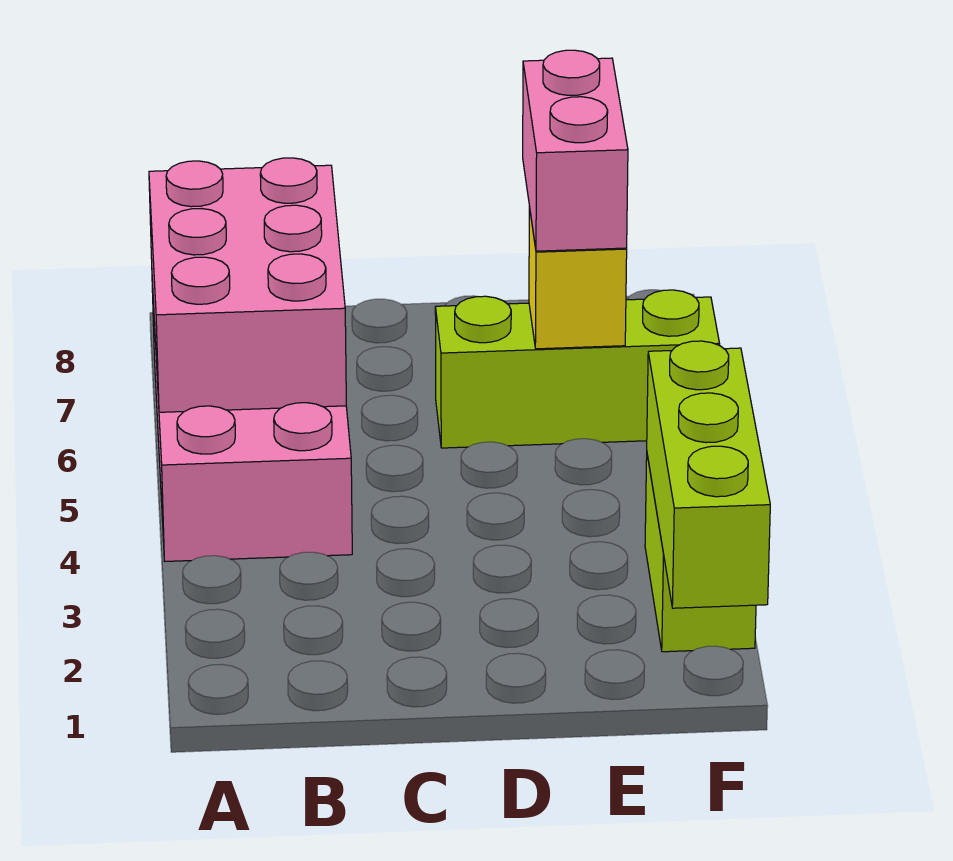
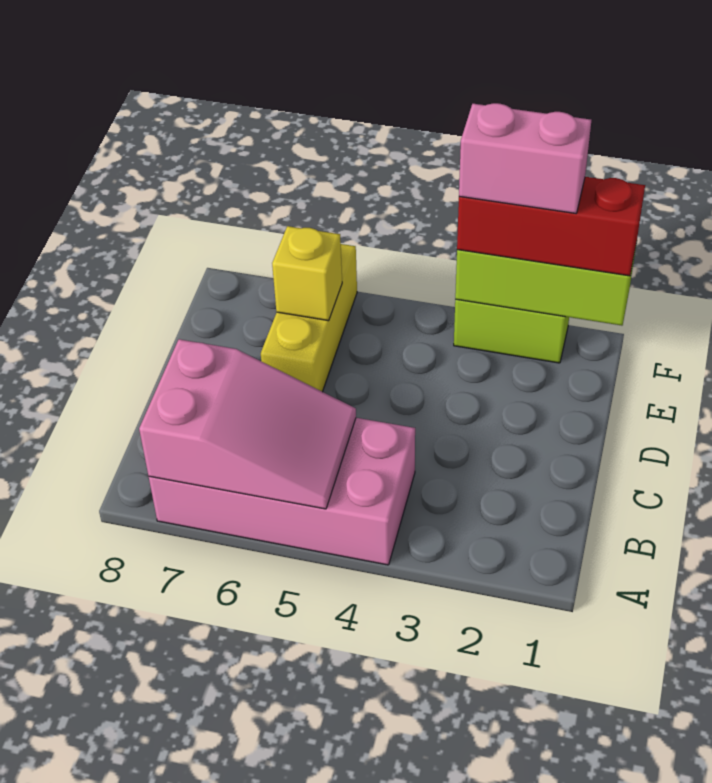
pink brick A5:B7 level 2 -> pink slope A5:B7 level 2 top 7
lime brick D6:F6 level 1 -> yellow brick D6:F6 level 1
pink brick E6:E7 level 3 -> pink brick F2:F3 level 4
none -> red brick F1:F3 level 3

